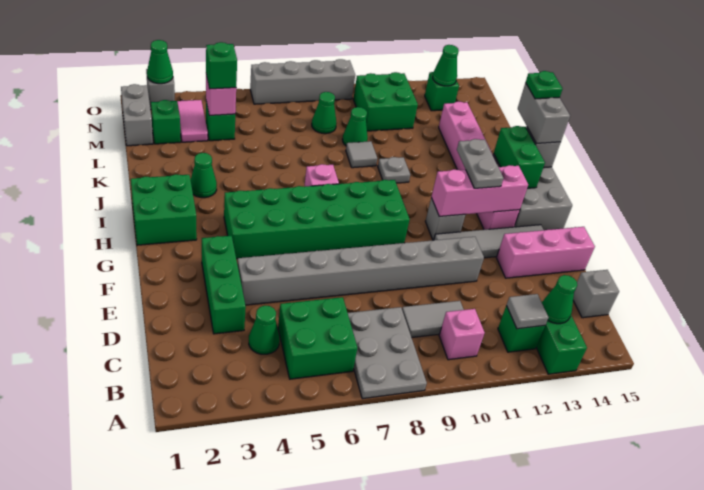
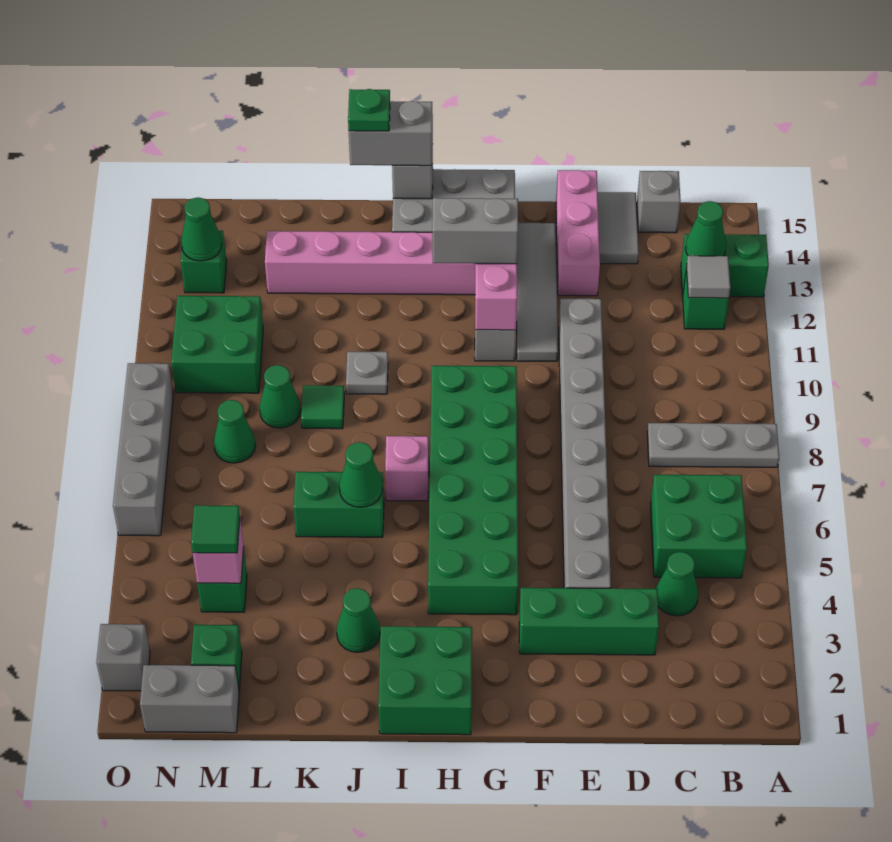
grey plate A7:C8 level 1 -> grey plate A8:C8 level 1
pink brick B10 level 1 -> none
grey tile C9:C10 level 1 -> grey tile D14:D15 level 1
grey plate G12:H12 level 3 -> grey brick G12:H12 level 3
green brick H14:I14 level 2 -> green brick J6:K6 level 1
grey tile K9 level 1 -> green tile K9 level 1
pink tile M3:N3 level 1 -> none
green brick M4 level 3 -> green tile M4 level 3
green cone O2 level 2 -> green cone J6 level 2

